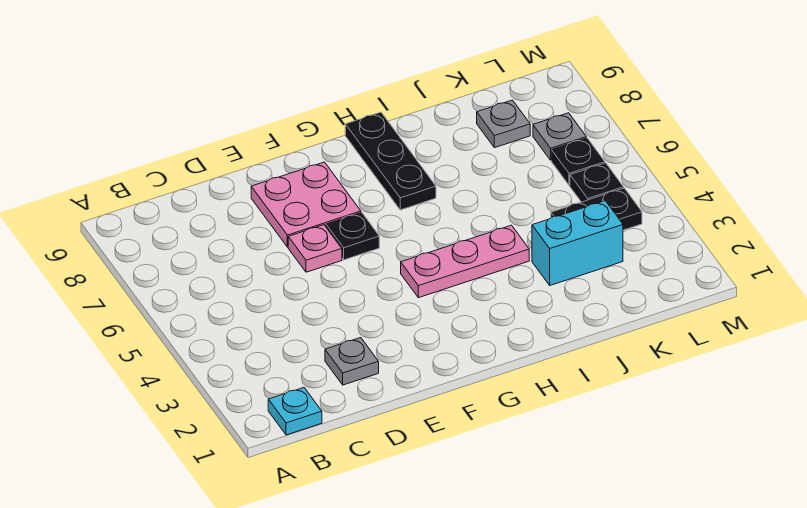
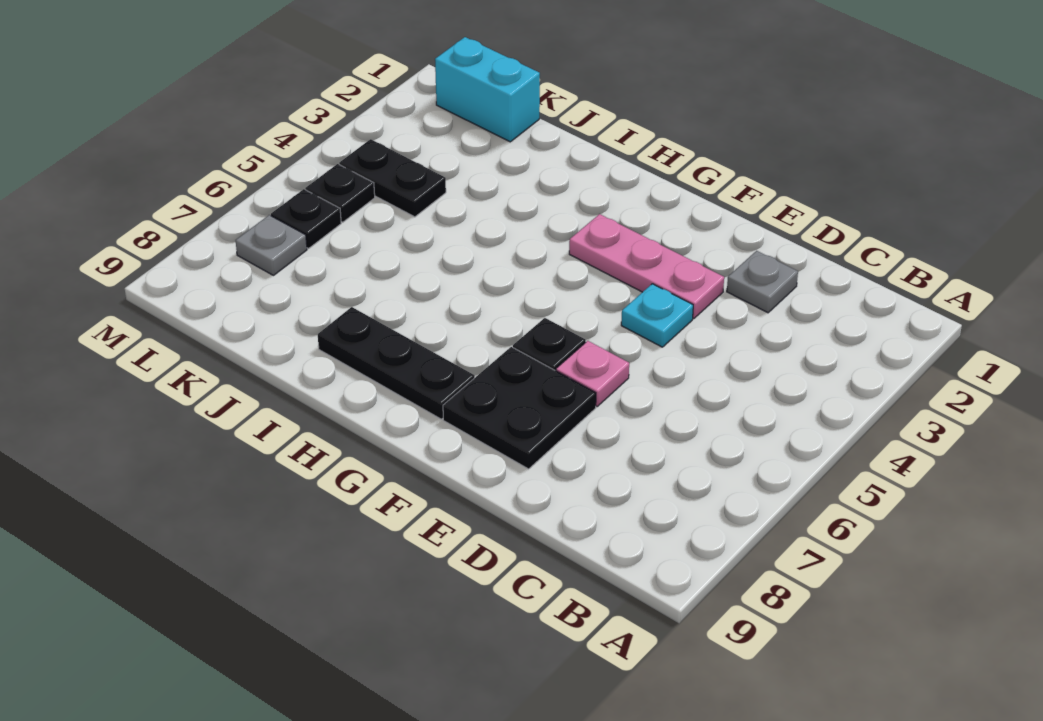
cyan plate B1 level 1 -> cyan plate E4 level 1
pink plate E7:F8 level 1 -> black plate E7:F8 level 1
pink plate G4:I4 level 1 -> pink plate E3:G3 level 1
black plate H7:H9 level 1 -> black plate G8:I8 level 1
cyan brick J3:K3 level 1 -> cyan brick K1:L1 level 1
grey plate K8 level 1 -> none

